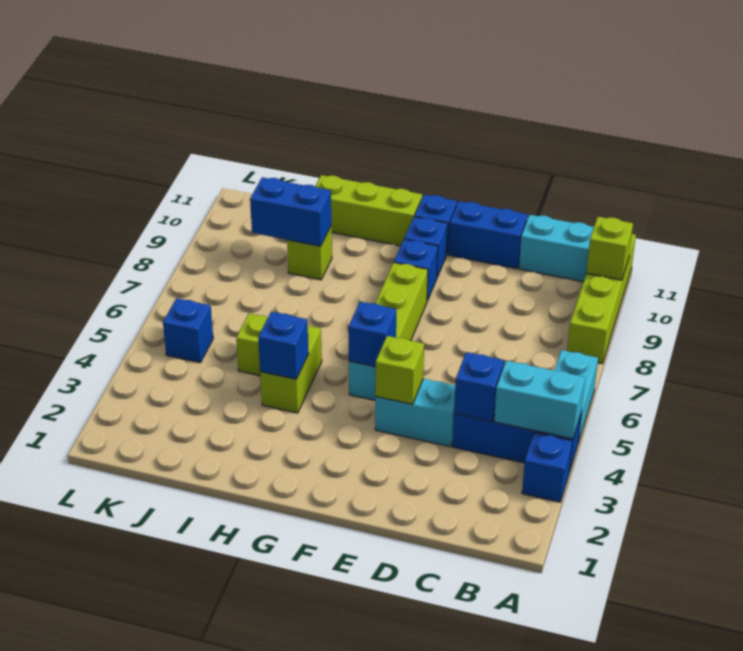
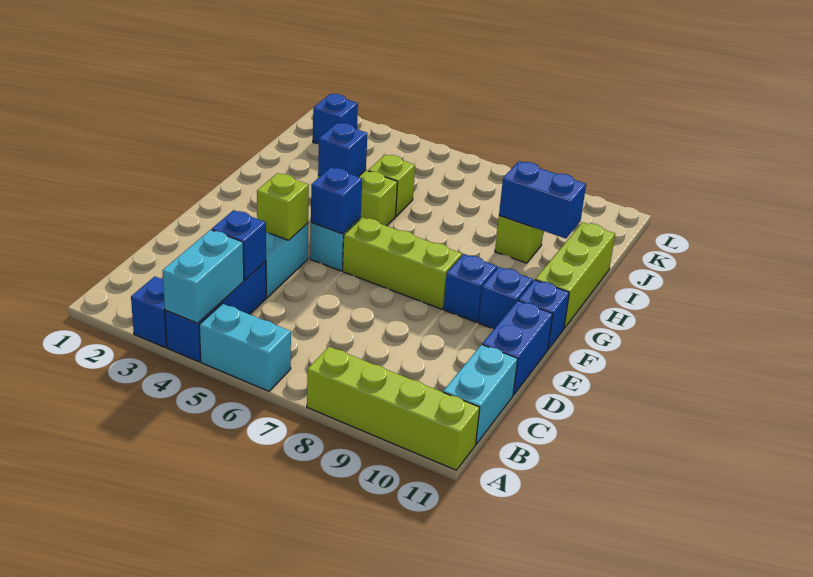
lime brick A10 level 2 -> none
blue brick I9:J9 level 2 -> blue brick I9:I10 level 2
blue brick K5 level 1 -> blue brick K2 level 1

